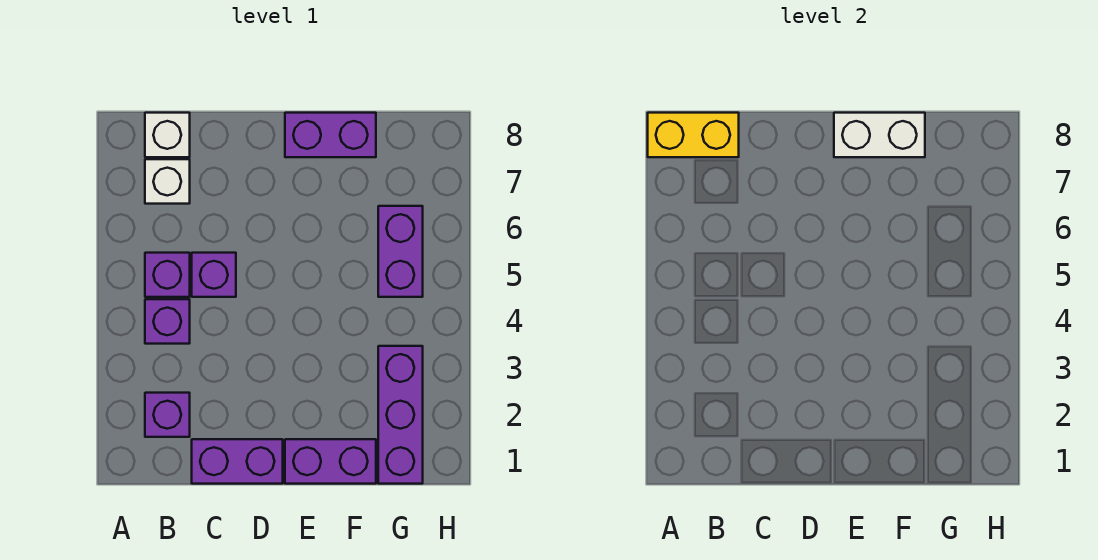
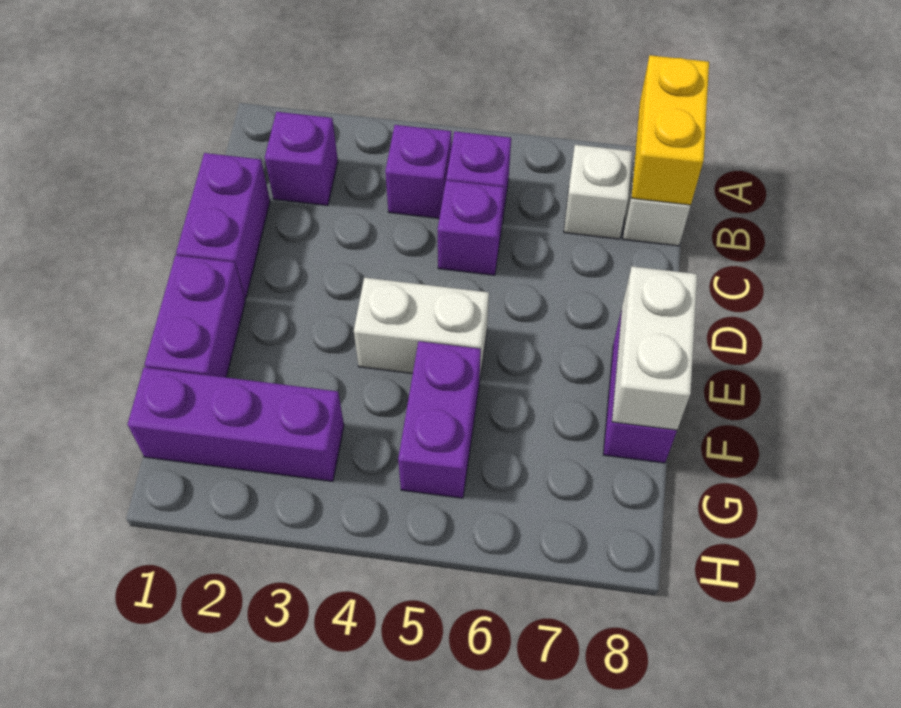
none -> white brick E4:E5 level 1
purple brick G5:G6 level 1 -> purple brick F5:G5 level 1

